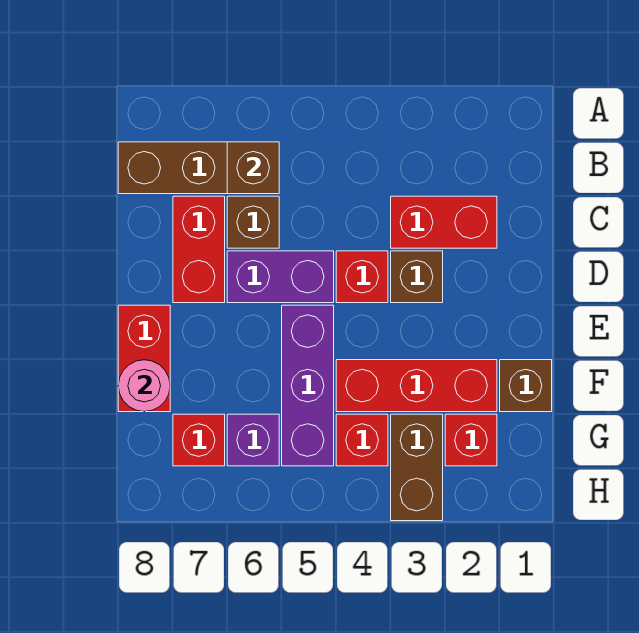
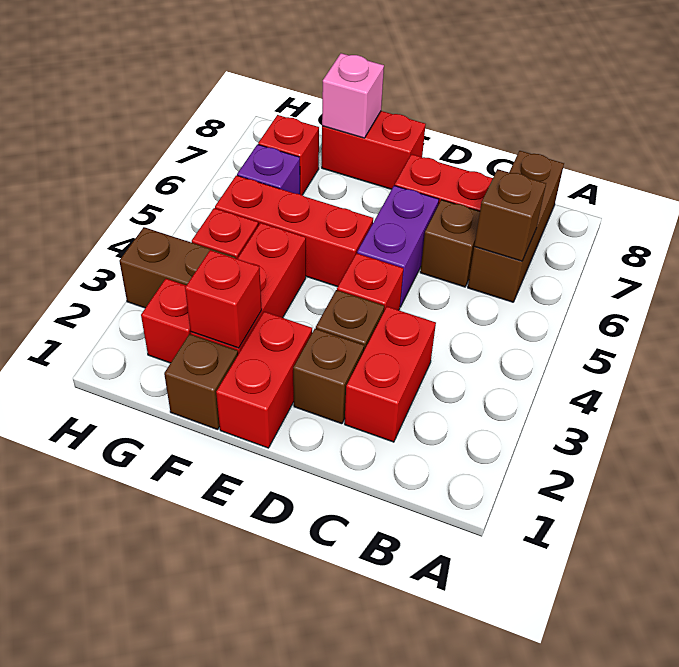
none -> brown brick D2 level 1
none -> red brick E1:E2 level 1
purple brick E5:G5 level 1 -> red brick E5:G5 level 1
none -> red brick F2 level 2
pink round brick F8 level 2 -> pink brick F8 level 2

